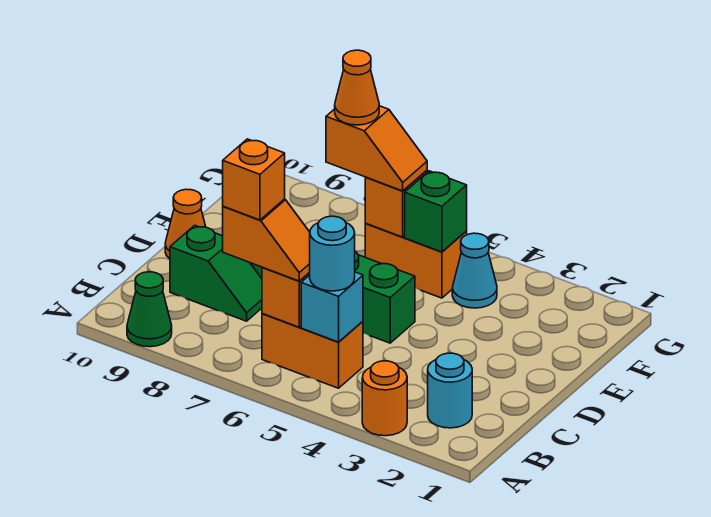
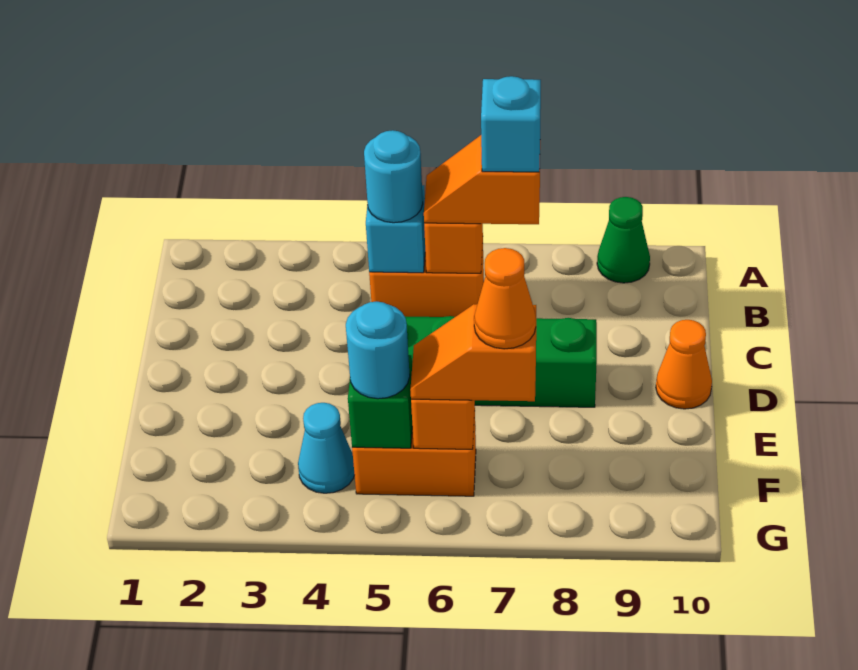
orange round brick A3 level 1 -> none
cyan round brick B2 level 1 -> cyan round brick F5 level 3
orange brick B7 level 4 -> cyan brick B7 level 4
green slope C8:C9 level 1 top 9 -> none

